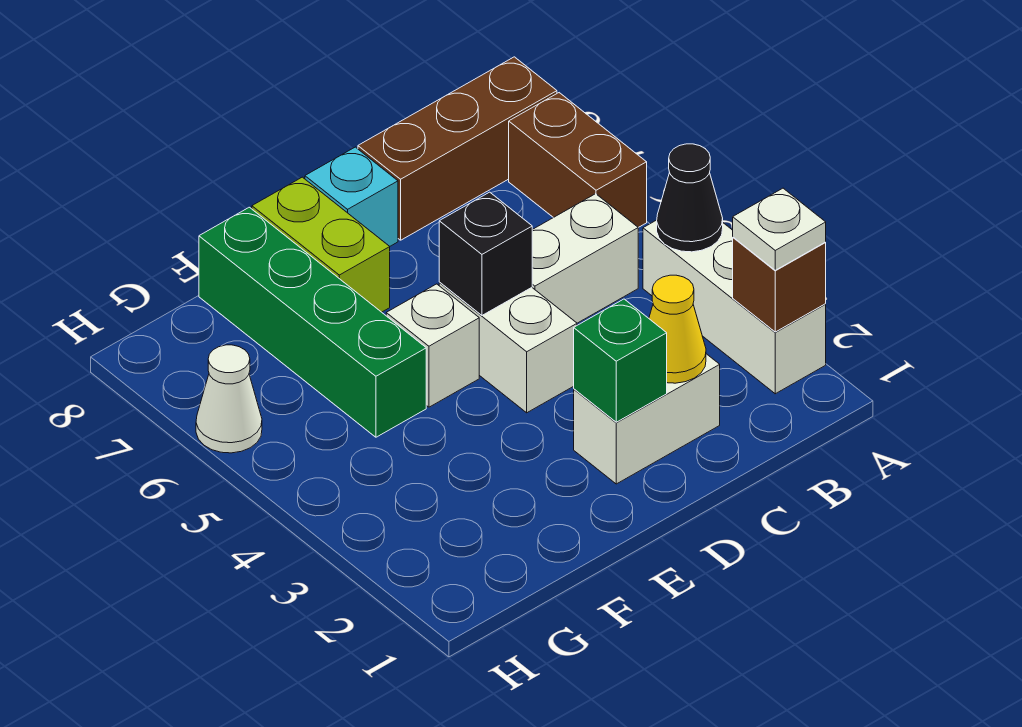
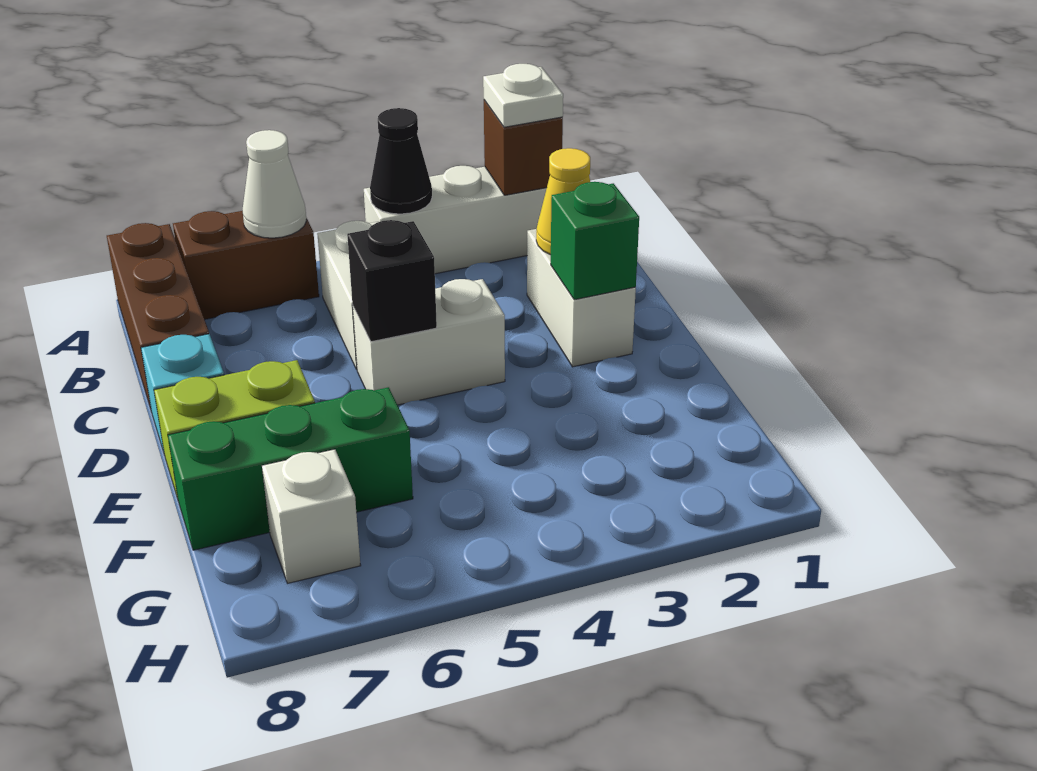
white brick E5 level 1 -> white brick G7 level 1
green brick F5:F8 level 1 -> green brick F6:F8 level 1
white cone H6 level 1 -> white cone A6 level 2

